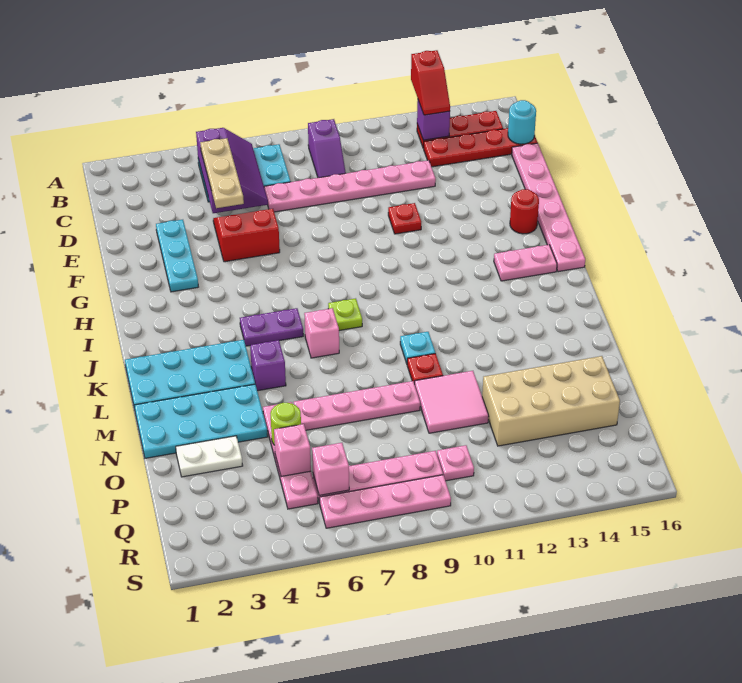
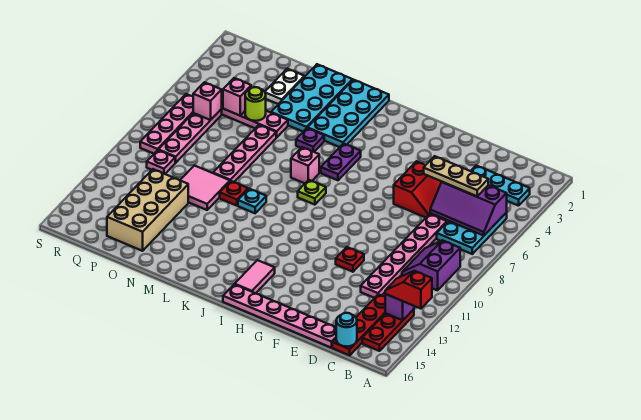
purple slope B9:C9 level 1 top B -> purple slope B9:C10 level 1 top B
cyan plate E3:G3 level 1 -> cyan plate B3:D3 level 1
red round brick G15 level 1 -> none
pink plate I14:I15 level 1 -> pink tile I14:I15 level 1
purple brick L5 level 1 -> purple plate L5 level 1

